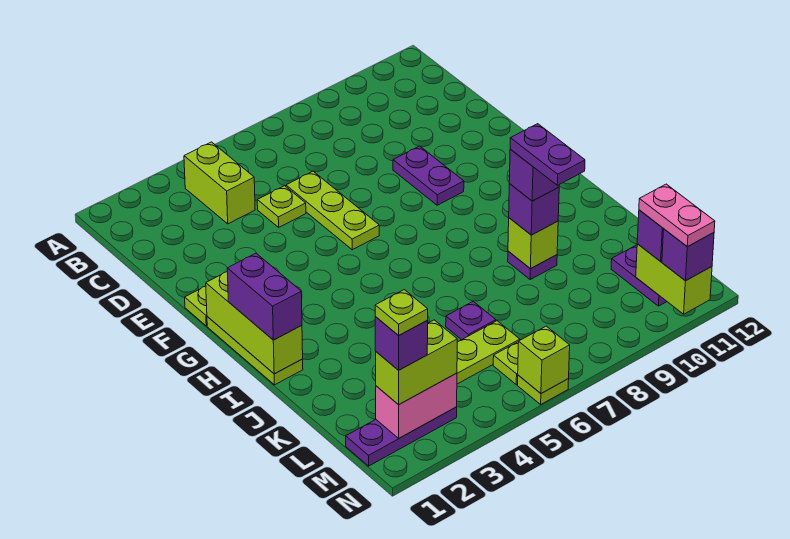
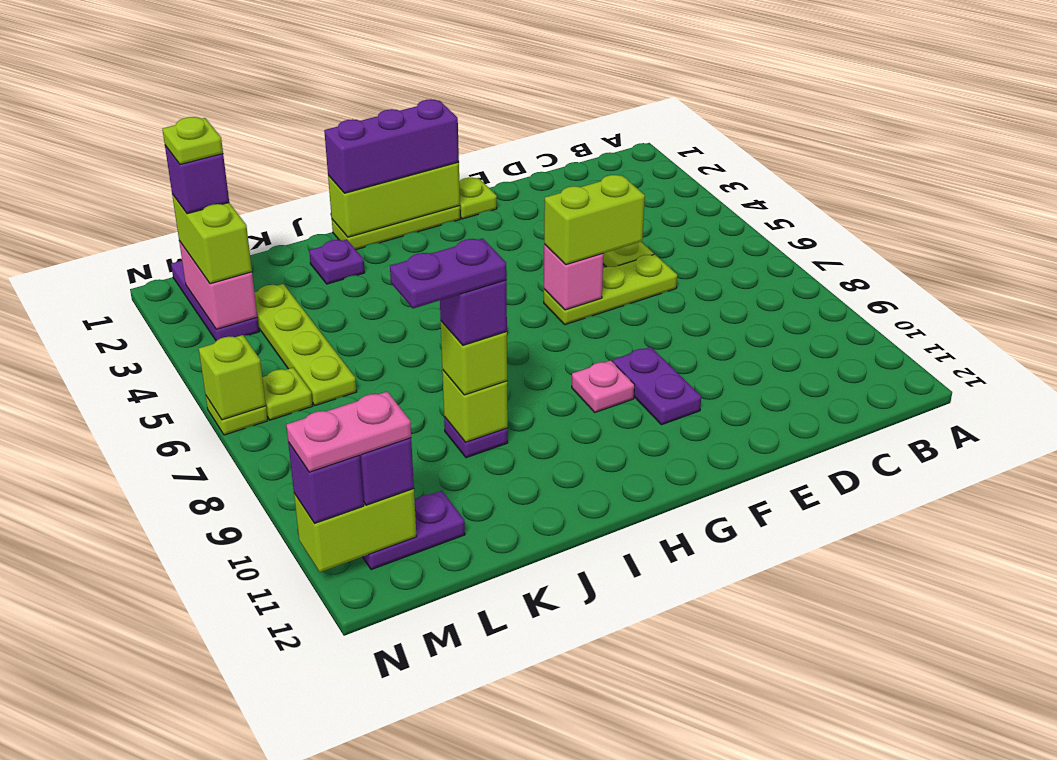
lime brick B4:C4 level 1 -> lime brick E6:F6 level 3
purple plate E9:F9 level 1 -> purple plate F9:F10 level 1
none -> pink brick F6 level 2
none -> pink plate G9 level 1
purple brick H1:I1 level 3 -> purple brick G1:I1 level 3
purple brick J9 level 3 -> lime brick J9 level 3
purple plate K6 level 1 -> purple plate J2 level 1

